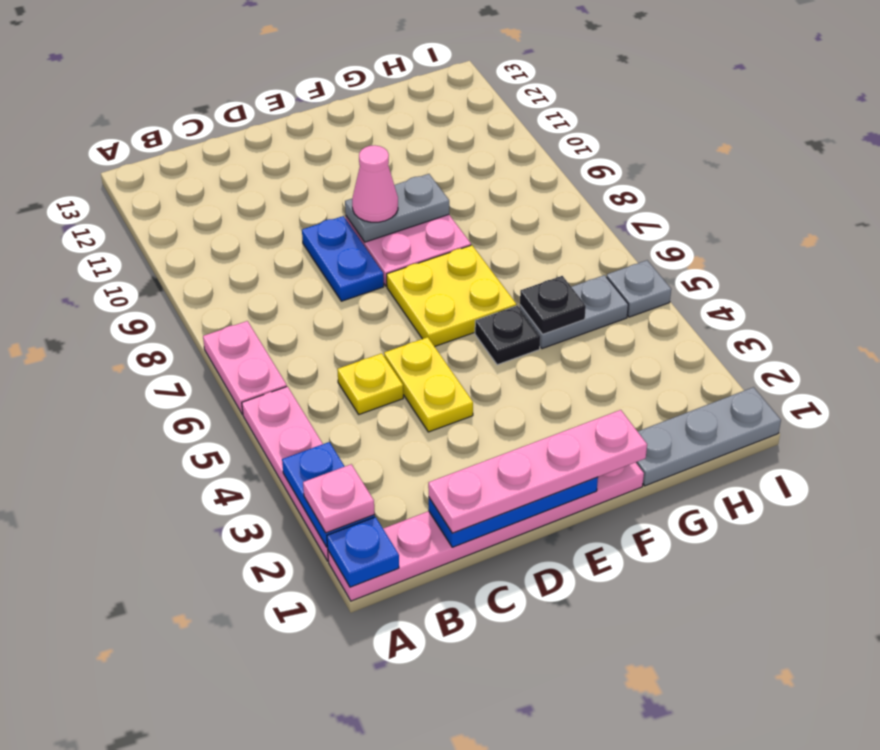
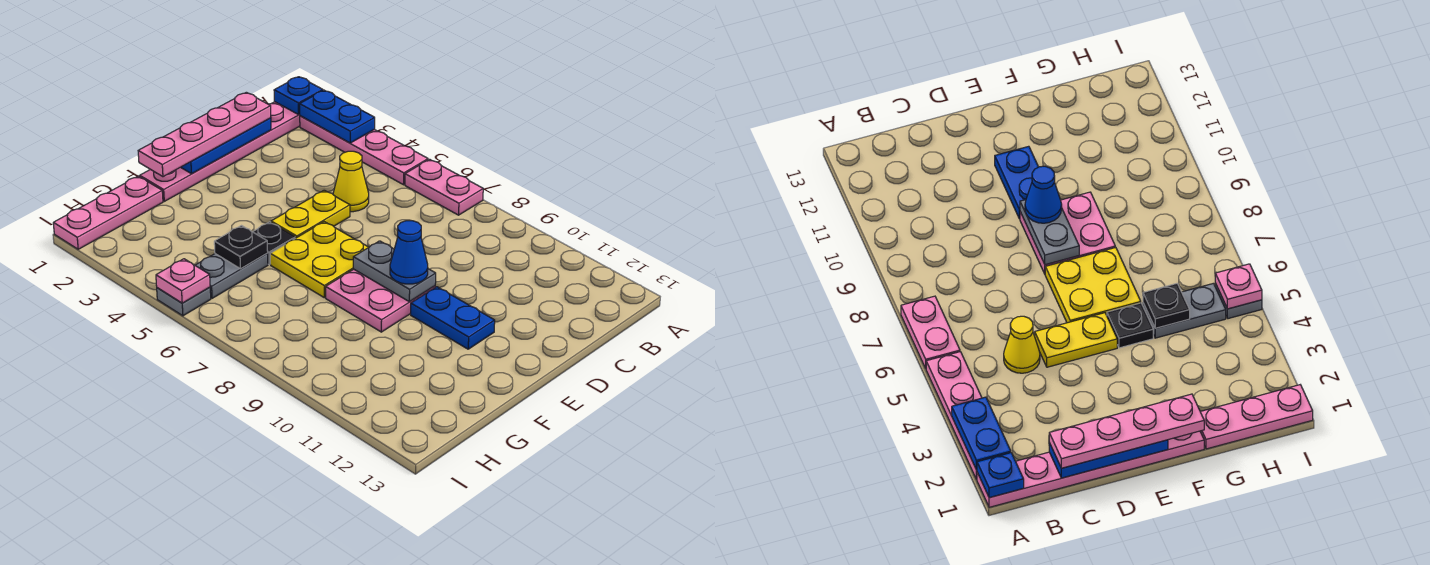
pink plate A2 level 3 -> pink plate I5 level 2
yellow plate C5 level 1 -> yellow cone C5 level 1
yellow plate D4:D5 level 1 -> yellow plate D5:E5 level 1
blue plate D8:D9 level 1 -> blue plate E10:E11 level 1
grey plate E9:F9 level 2 -> grey plate E8:E9 level 2
pink cone E9 level 3 -> blue cone E9 level 3
grey plate G1:I1 level 1 -> pink plate G1:I1 level 1

